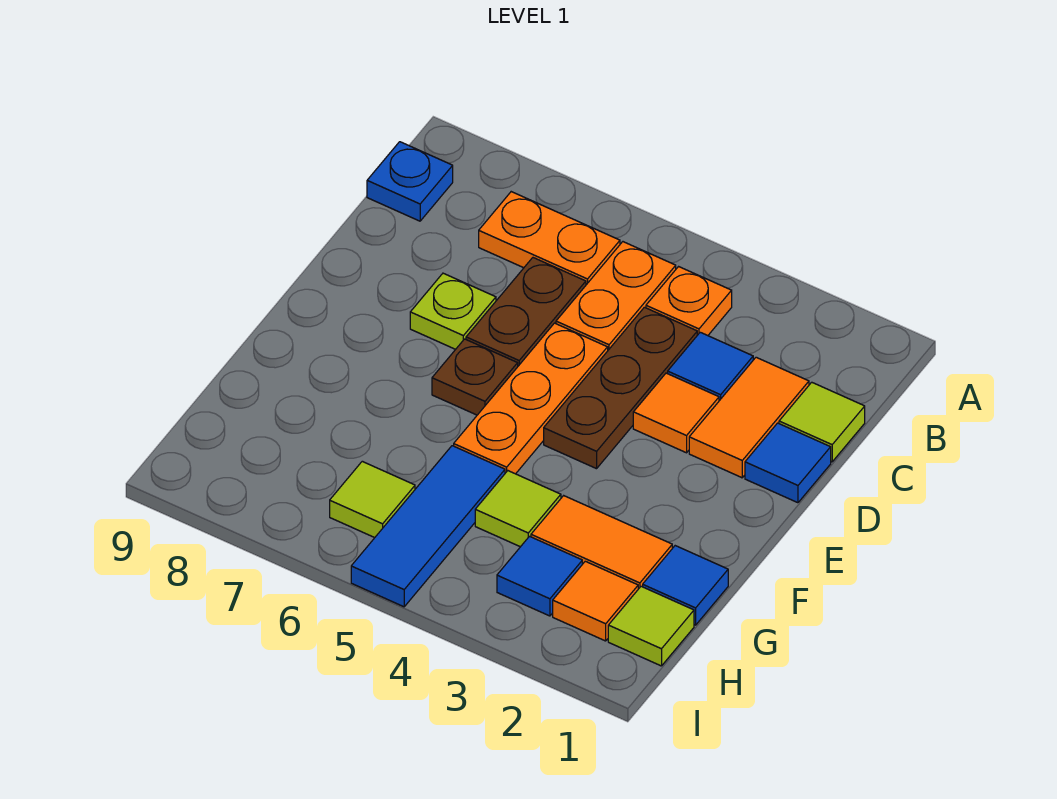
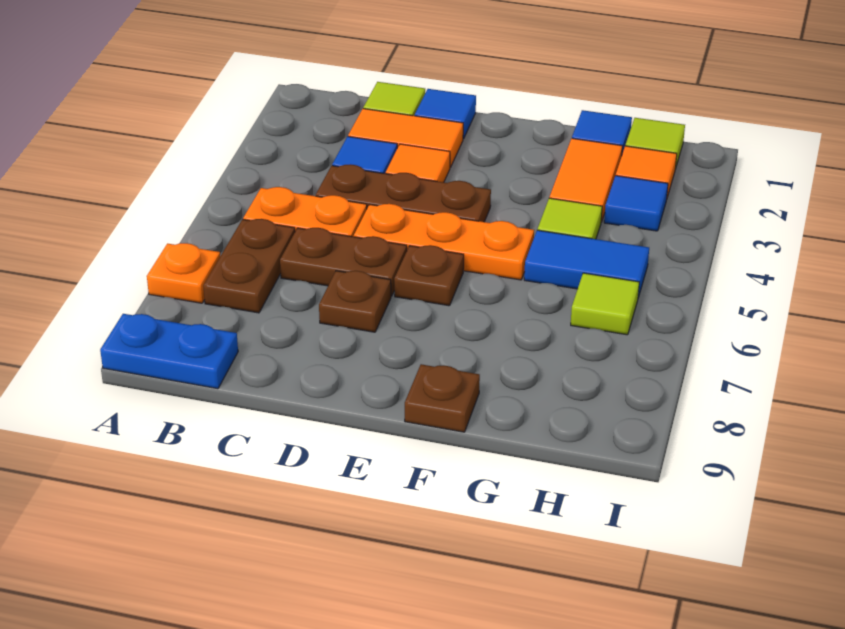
orange plate B4 level 1 -> orange plate A7 level 1
orange plate B6:B7 level 1 -> brown plate B6:B7 level 1
blue plate B9 level 1 -> blue plate A9:B9 level 1
lime plate D7 level 1 -> brown plate D7 level 1
none -> brown plate F9 level 1
blue tile G5:I5 level 1 -> blue tile G5:H5 level 1

